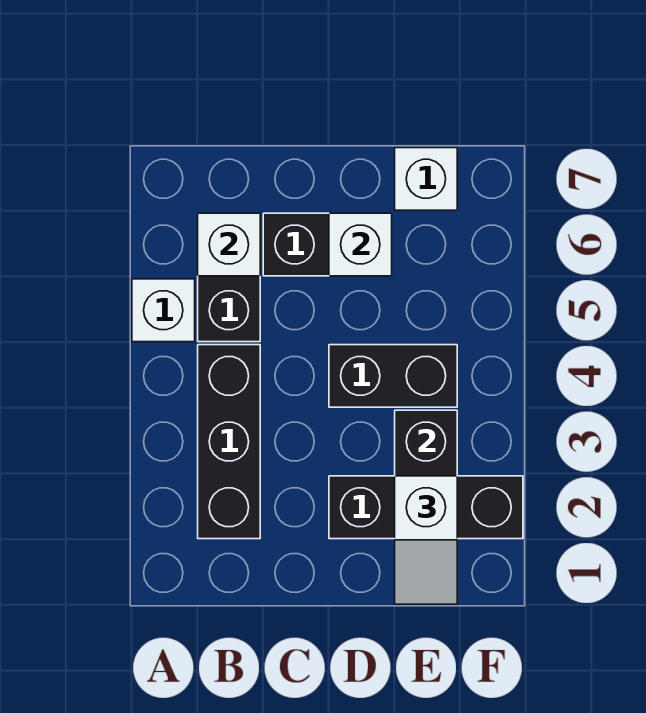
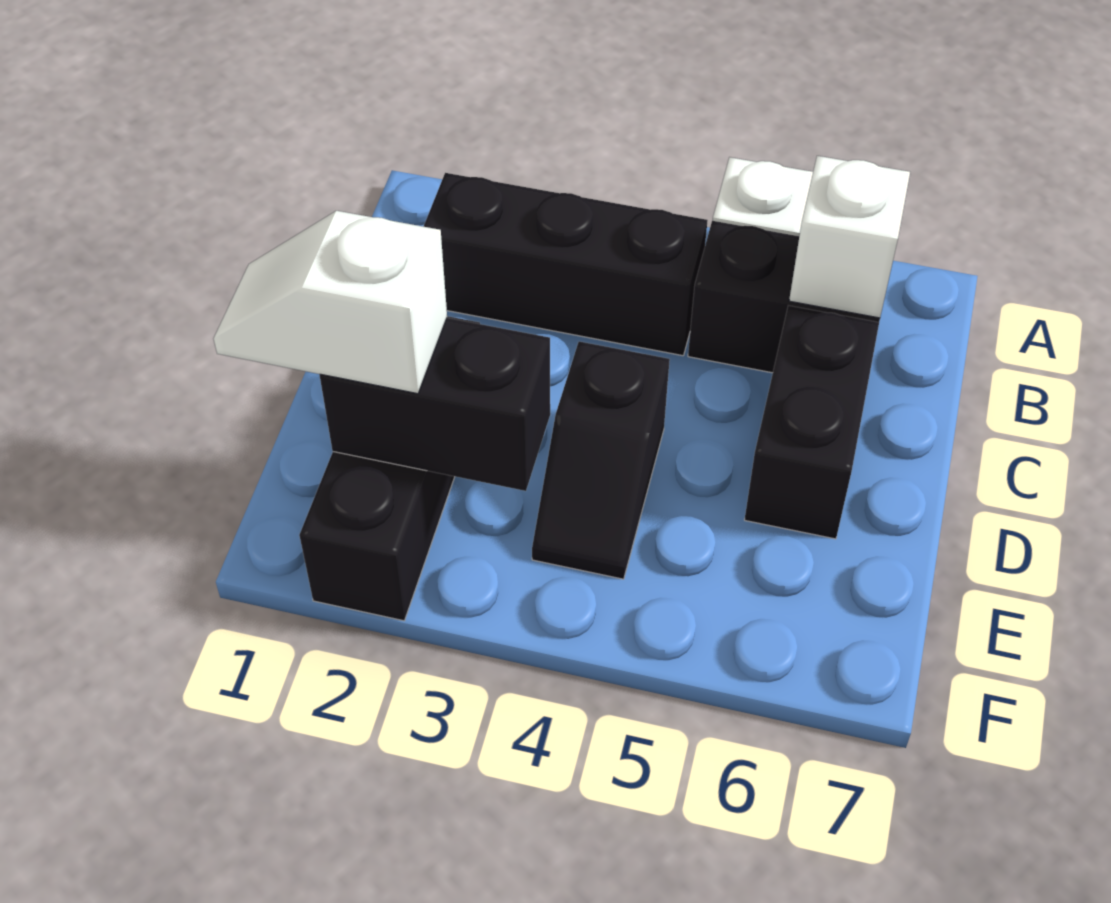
black brick D4:E4 level 1 -> black slope D4:E4 level 1 top D
white brick D6 level 2 -> none
white brick E7 level 1 -> none

